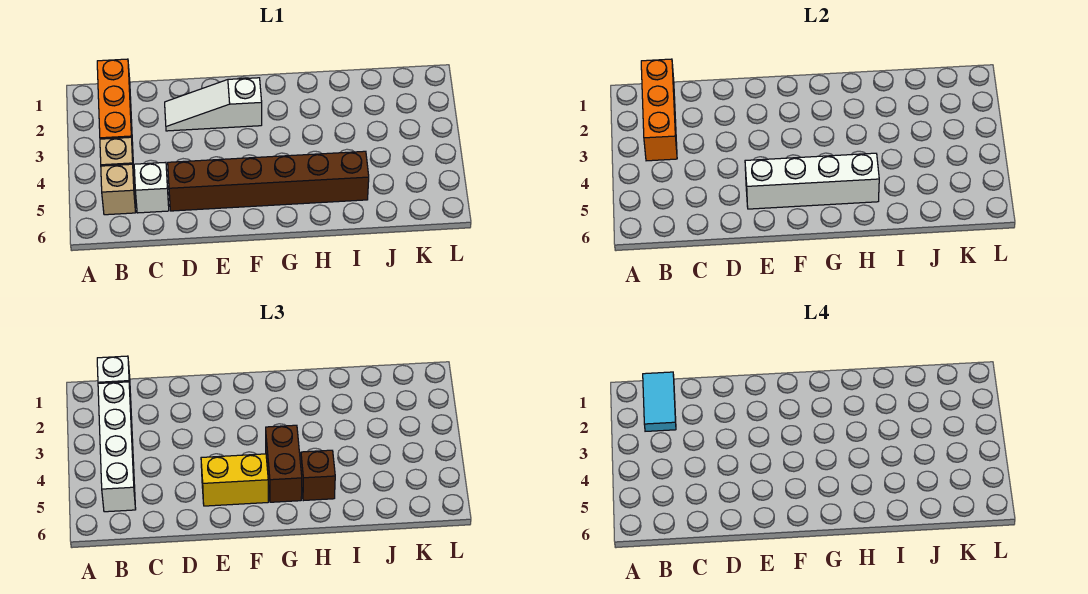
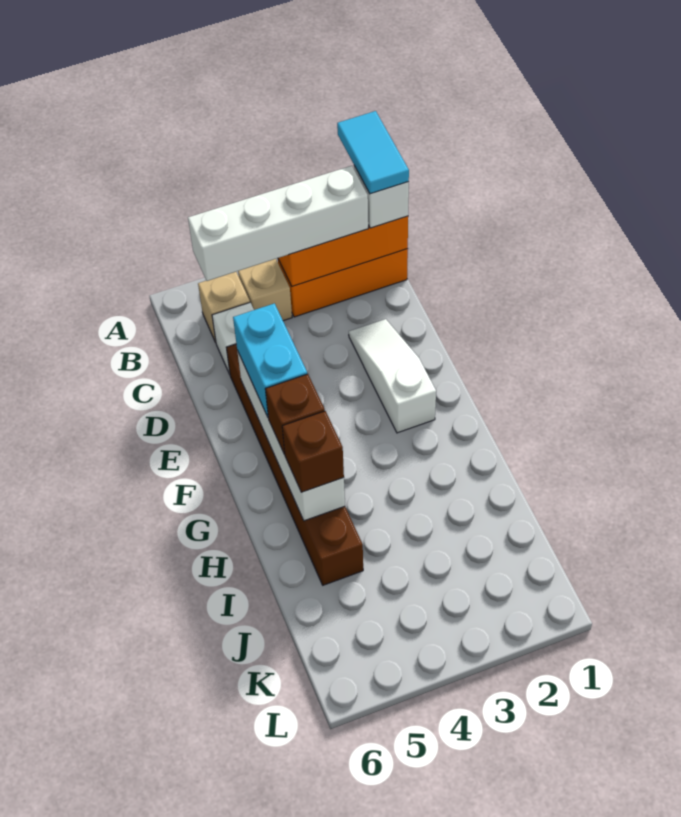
cyan tile B1:B2 level 4 -> cyan tile A1:B1 level 4
yellow brick E5:F5 level 3 -> cyan brick E5:F5 level 3
brown brick G4:G5 level 3 -> brown brick G5 level 3

